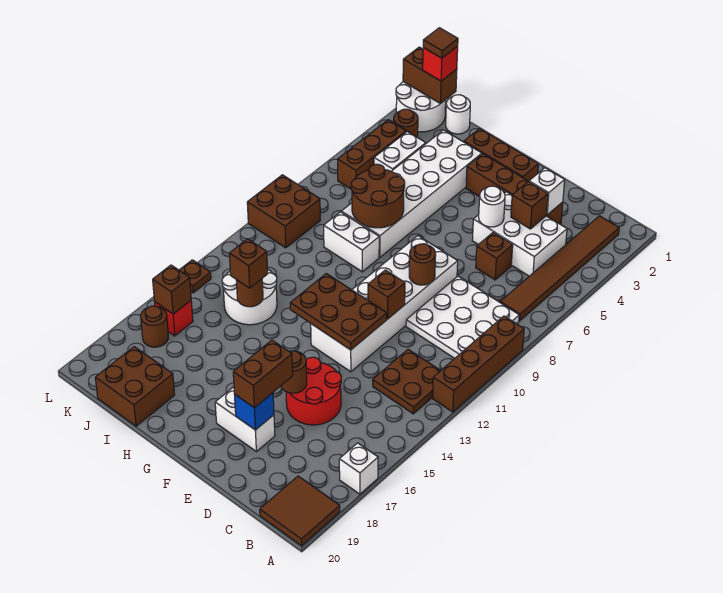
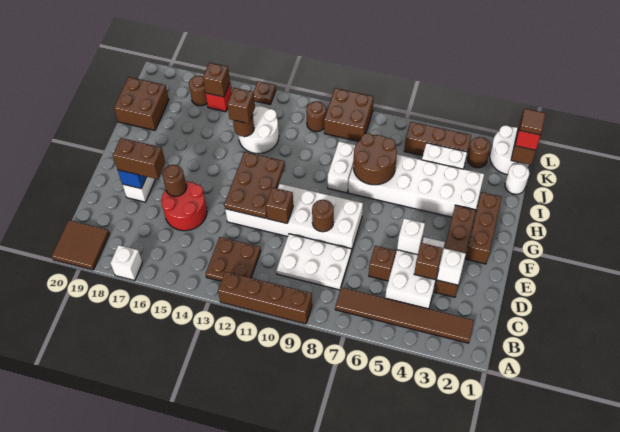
white plate B8:D10 level 1 -> white plate C8:D10 level 1
white round brick E5 level 2 -> white brick E5 level 2
none -> brown round brick K11 level 1

